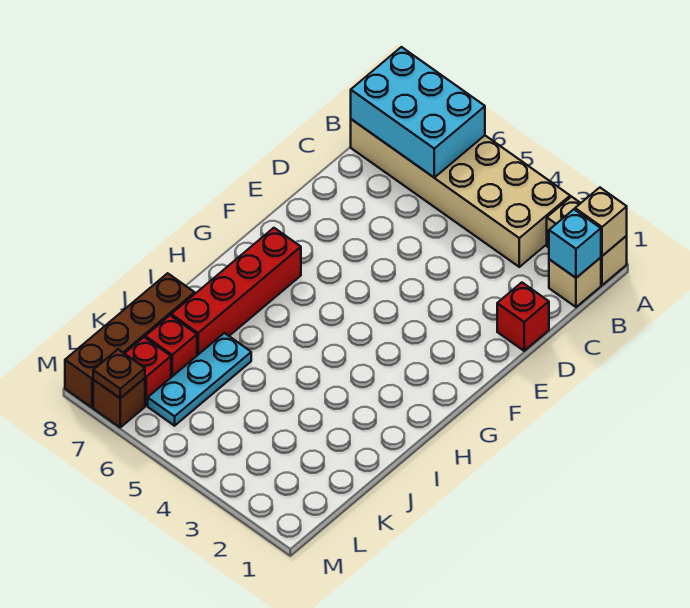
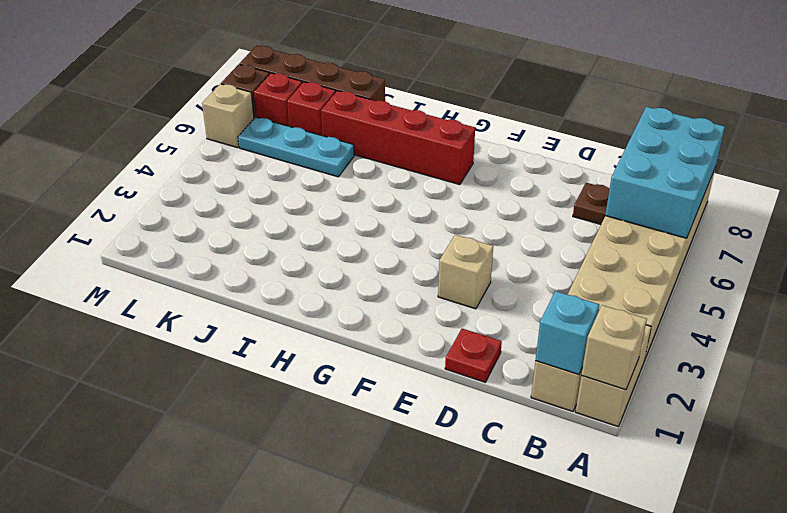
red brick D1 level 1 -> red plate D1 level 1
none -> tan brick E3 level 1
none -> tan brick M6 level 1
brown plate M7 level 2 -> brown plate C7 level 1

